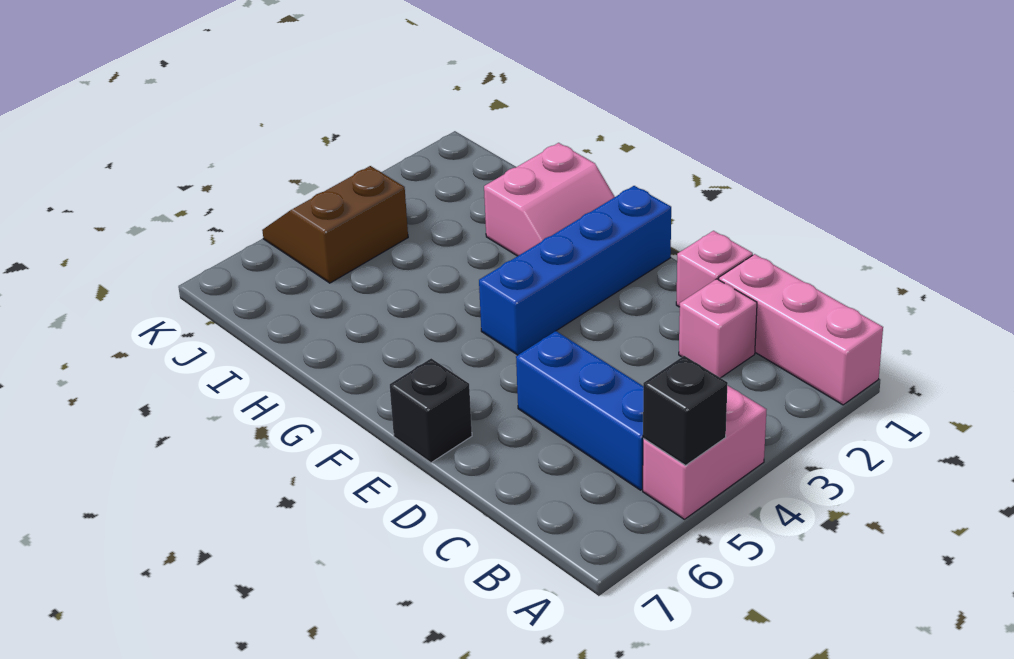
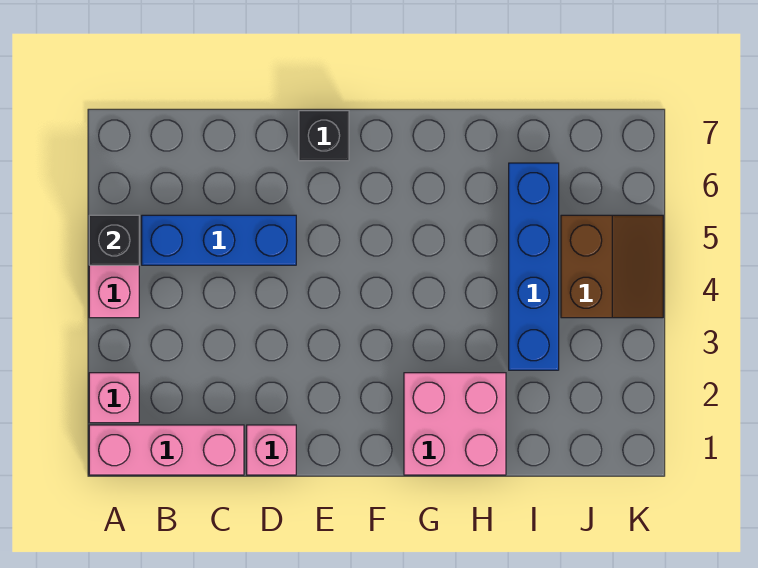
pink brick C2 level 1 -> pink brick A2 level 1
blue brick F1:F4 level 1 -> blue brick I3:I6 level 1
pink slope G1:H2 level 1 top H -> pink brick G1:H2 level 1

